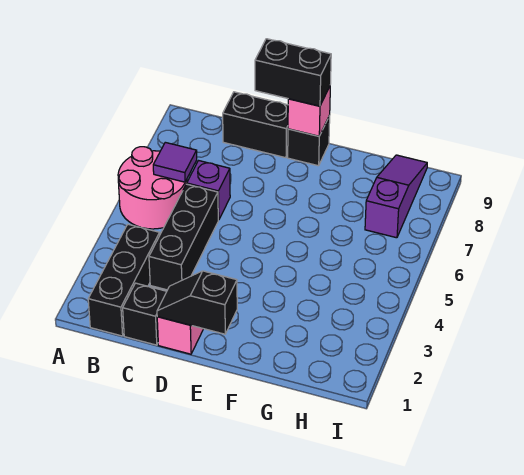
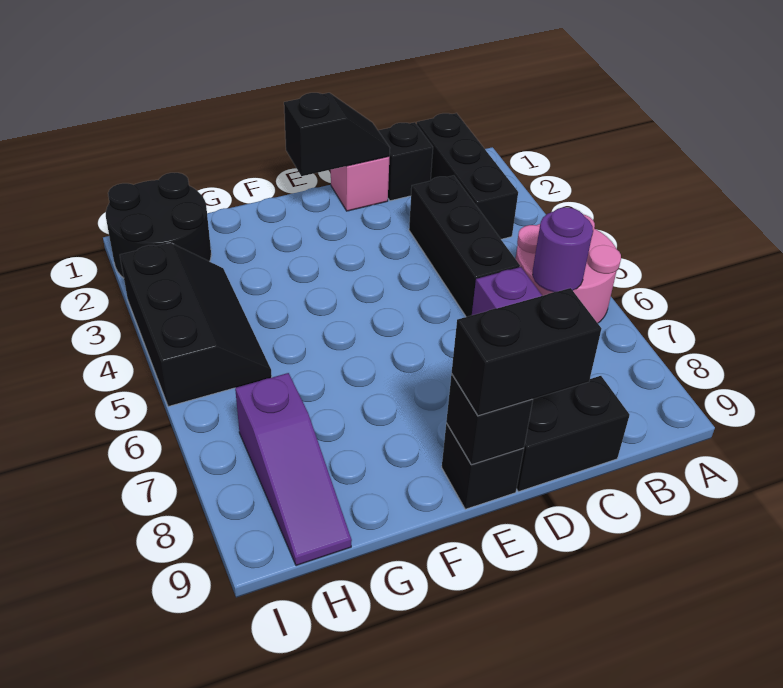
purple tile B6 level 2 -> purple round brick B6 level 2
pink brick E9 level 2 -> black brick E9 level 2
none -> black round brick H1:I2 level 1
none -> black slope H3:I5 level 1 top I

